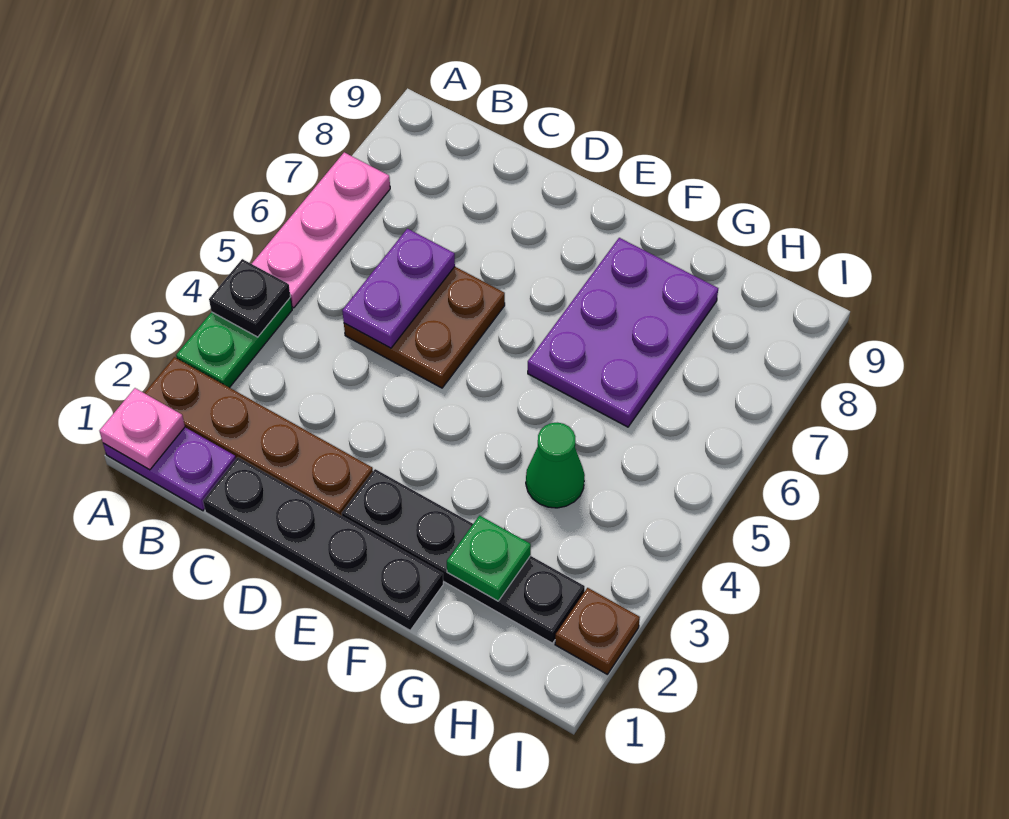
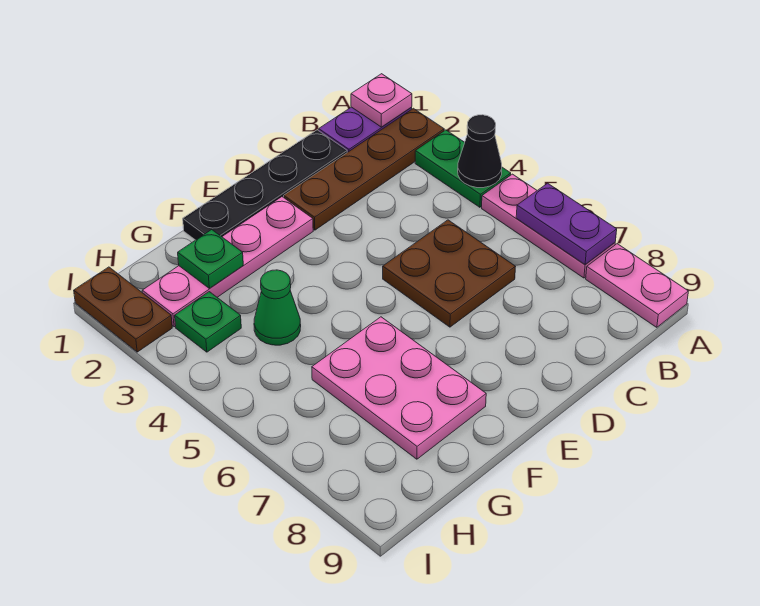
black plate A4 level 2 -> black cone A4 level 2
none -> pink plate A8:A9 level 1
purple plate C5:C6 level 2 -> purple plate A6:A7 level 2
black plate E2:H2 level 1 -> pink plate E2:H2 level 1
purple plate F6:G8 level 1 -> pink plate F6:G8 level 1
none -> green plate H3 level 1
brown plate I2 level 1 -> brown plate I1:I2 level 1

